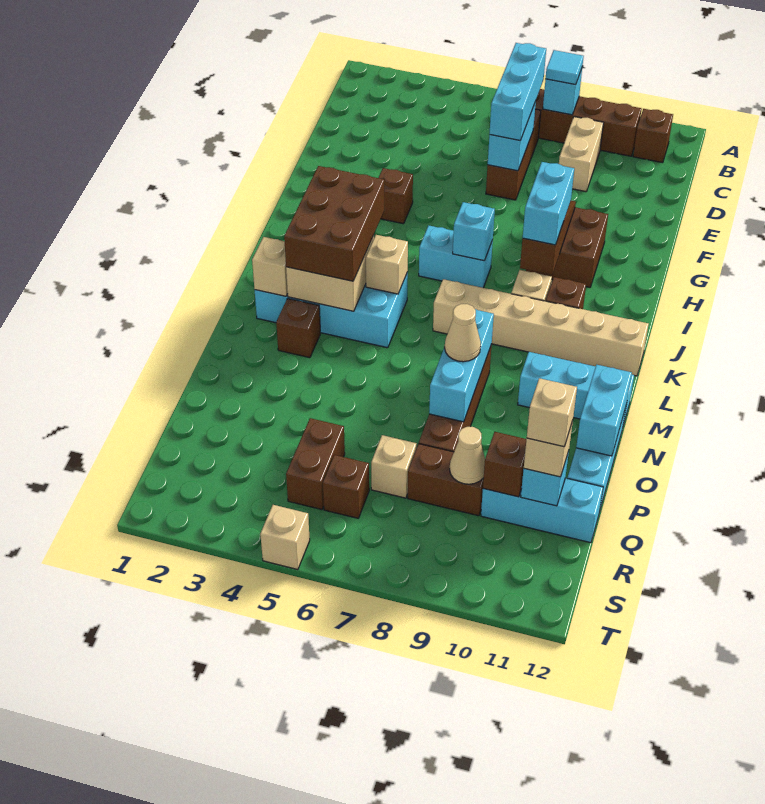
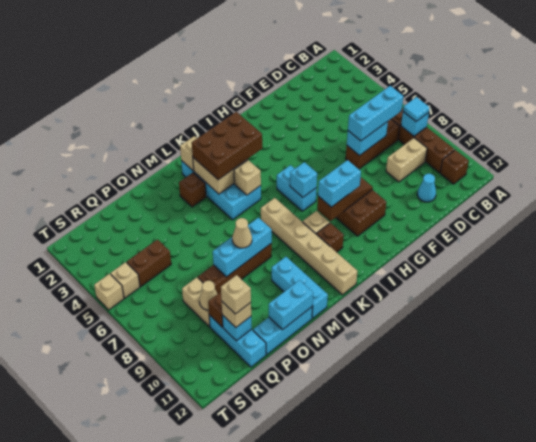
none -> cyan cone D11 level 1
brown brick G4 level 1 -> none
tan brick Q7 level 1 -> tan brick S5 level 1
brown brick Q8:Q9 level 1 -> tan brick Q8:Q9 level 1
brown brick R6 level 1 -> none

